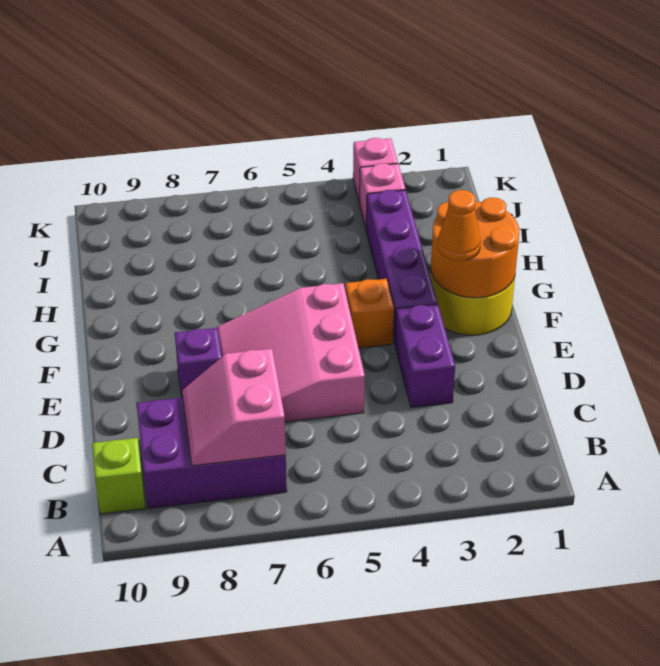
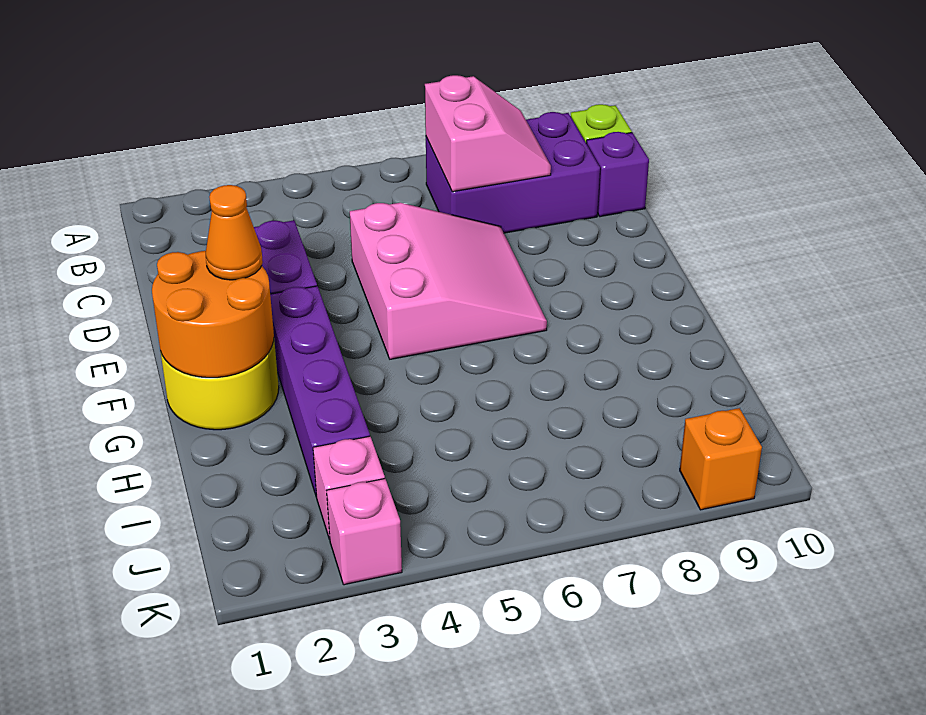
purple brick E8 level 1 -> purple brick C10 level 1
orange brick F4 level 1 -> orange brick K9 level 1

